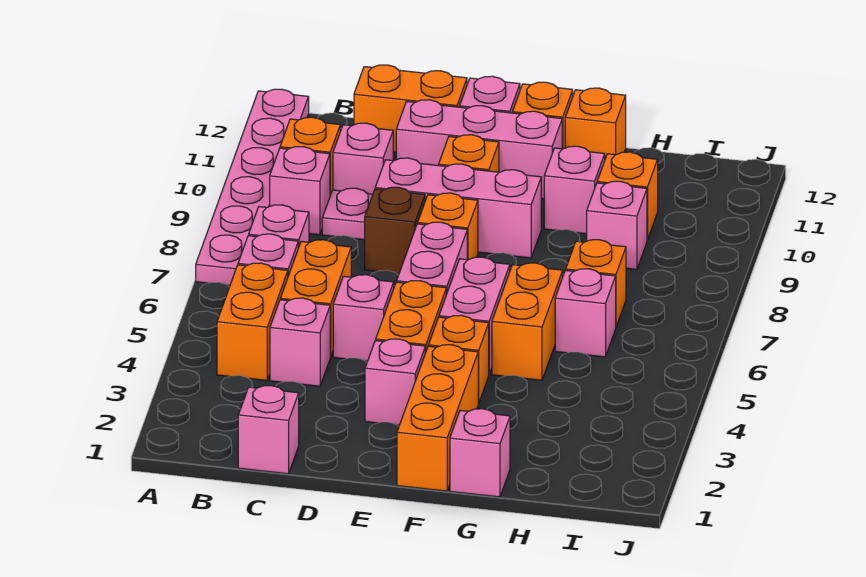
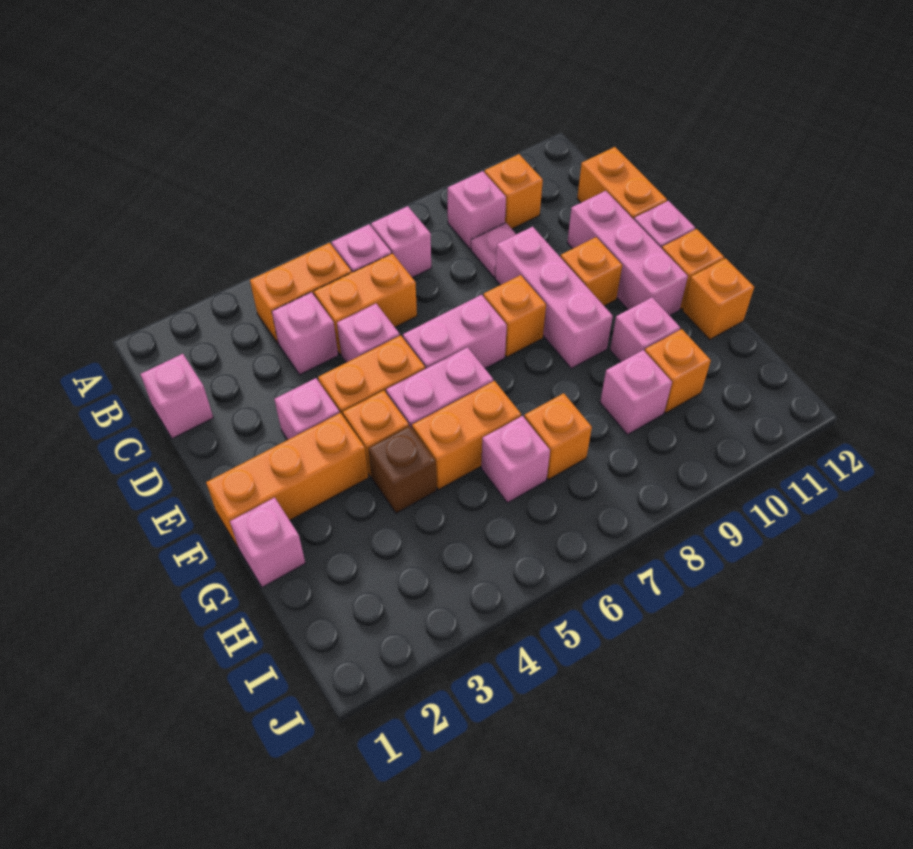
pink plate A7:A12 level 1 -> none
pink brick C10 level 1 -> none
brown brick D8 level 1 -> brown brick G4 level 1

